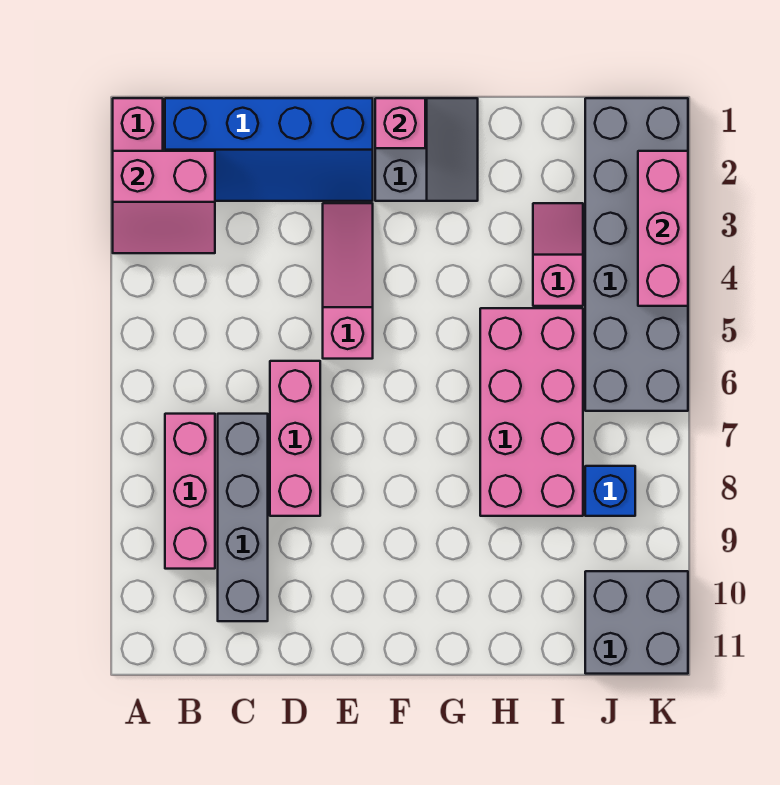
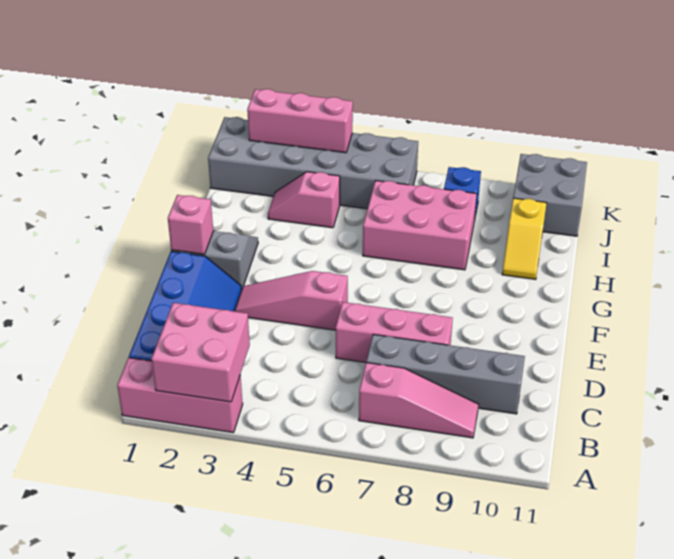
pink slope A2:B3 level 2 top 2 -> pink brick A2:B3 level 2
pink brick B7:B9 level 1 -> pink slope B7:B9 level 1 top 7
pink brick H5:I8 level 1 -> pink brick H6:I8 level 1
none -> yellow slope H10:I10 level 1 top I

